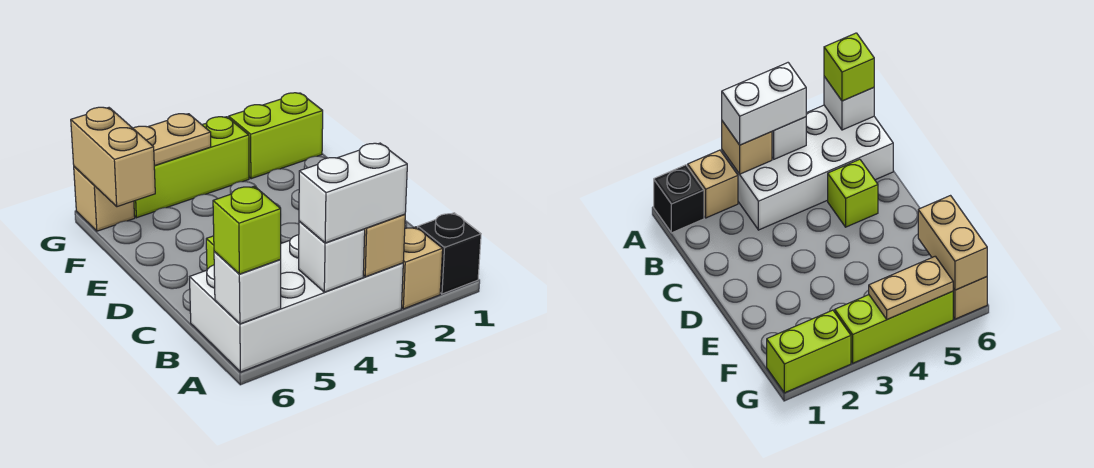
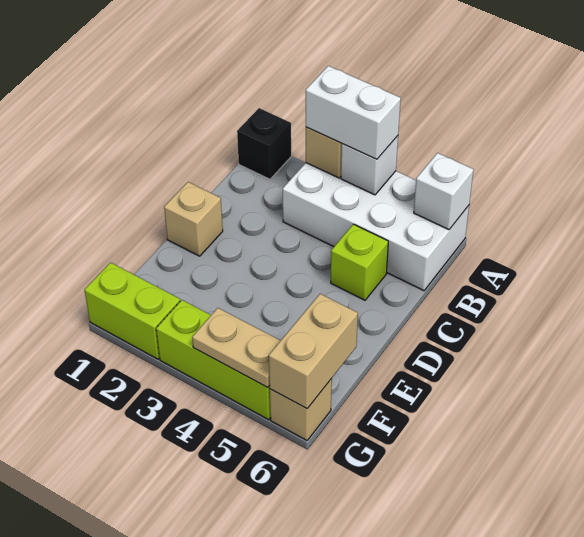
tan brick A2 level 1 -> tan brick D1 level 1
lime brick A6 level 3 -> none

